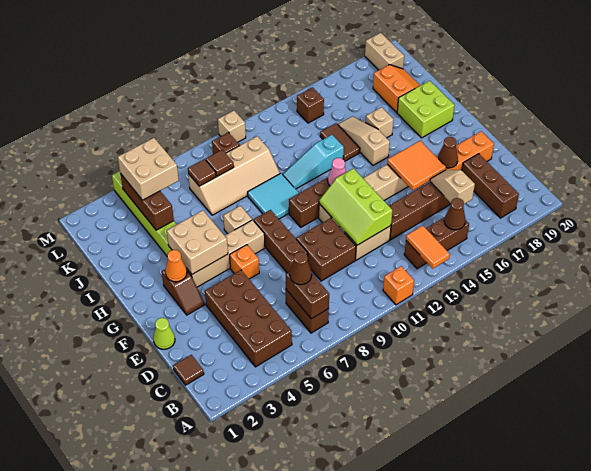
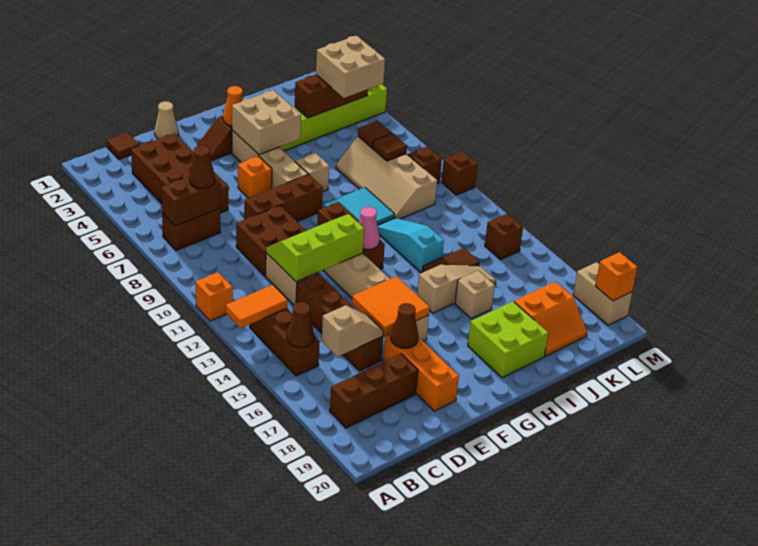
brown brick B4:E5 level 1 -> brown brick C3:D6 level 1
lime cone E1 level 1 -> tan cone E1 level 1
tan brick L19:M19 level 1 -> tan brick M18:M19 level 1
tan brick M10 level 1 -> brown brick M10 level 1
none -> orange brick M19 level 2

